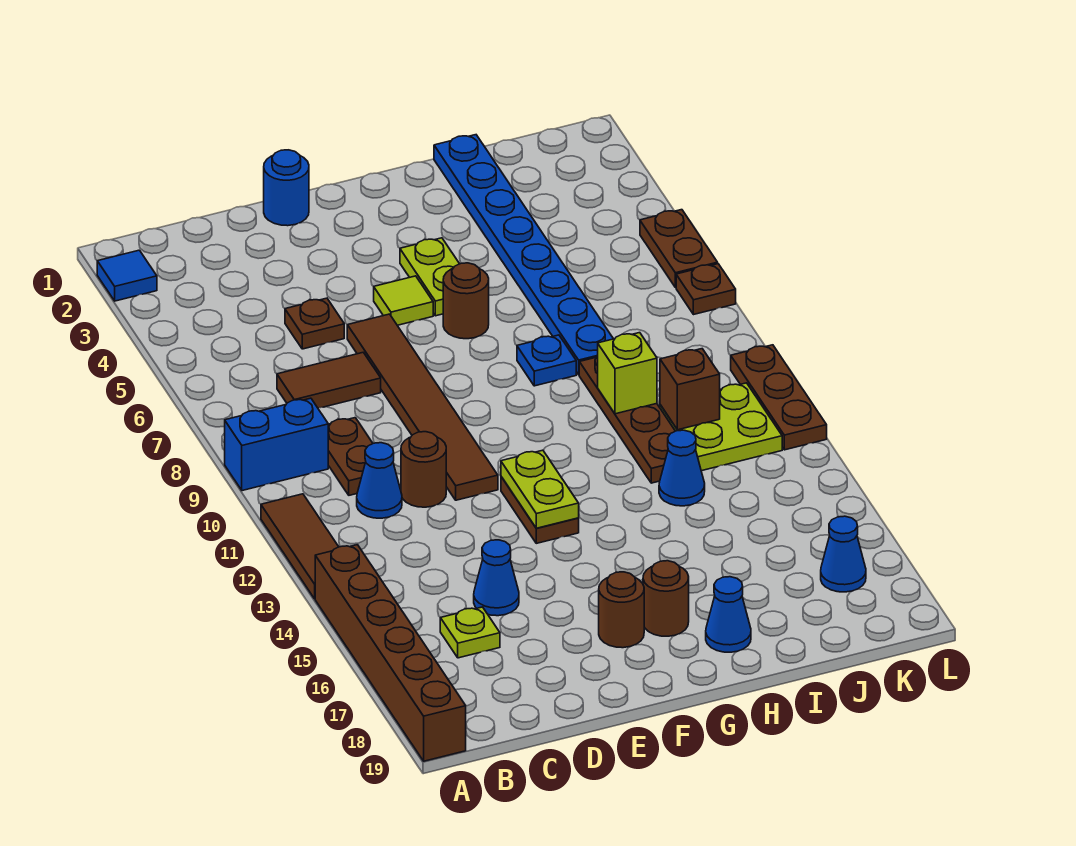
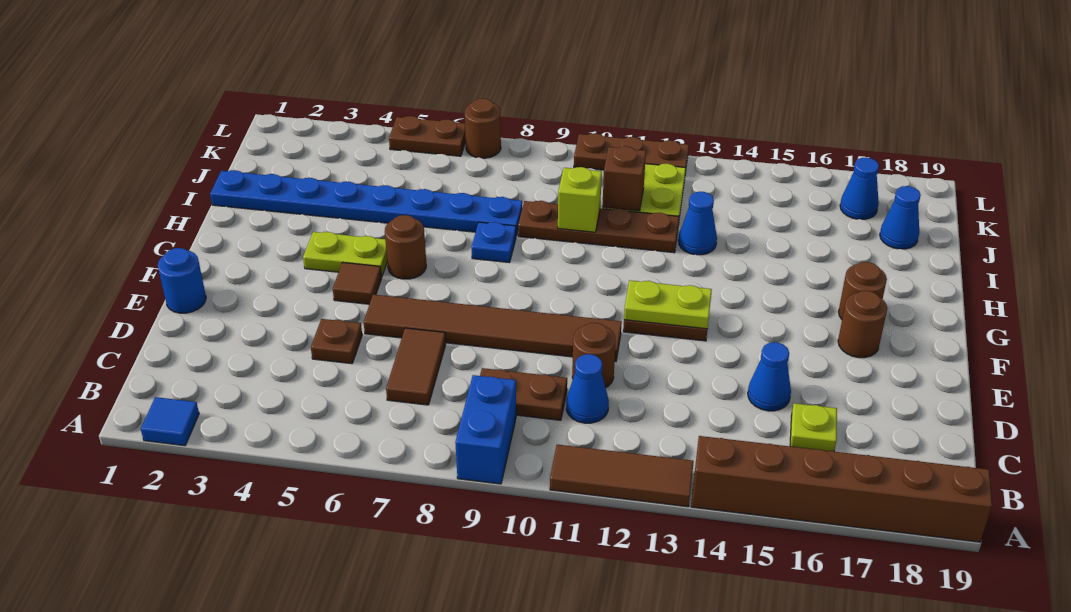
lime tile F5 level 1 -> brown tile F5 level 1
blue cone H18 level 1 -> blue cone J18 level 1
brown plate L7 level 1 -> brown round brick L7 level 1

